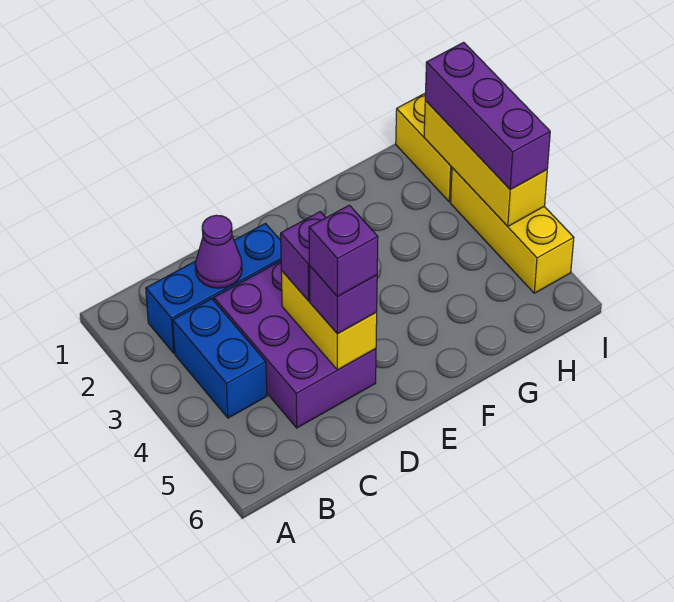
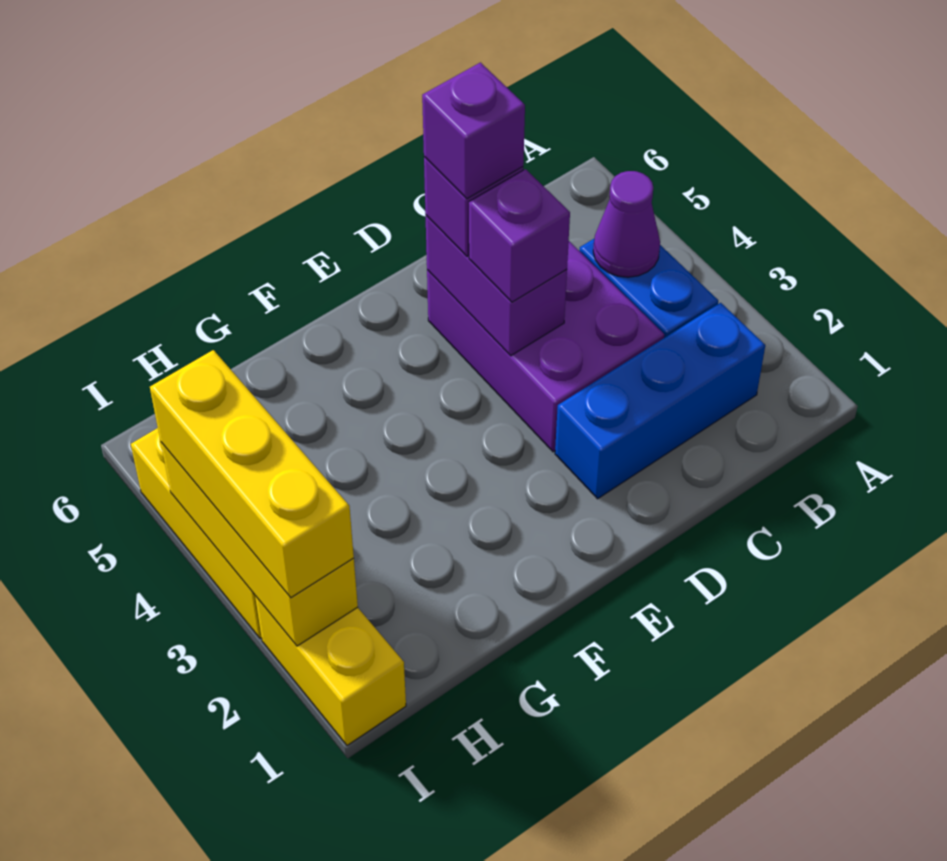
purple cone C2 level 2 -> purple cone B4 level 2
yellow brick D4:D5 level 2 -> purple brick D4:D5 level 2
purple brick I2:I4 level 3 -> yellow brick I2:I4 level 3

